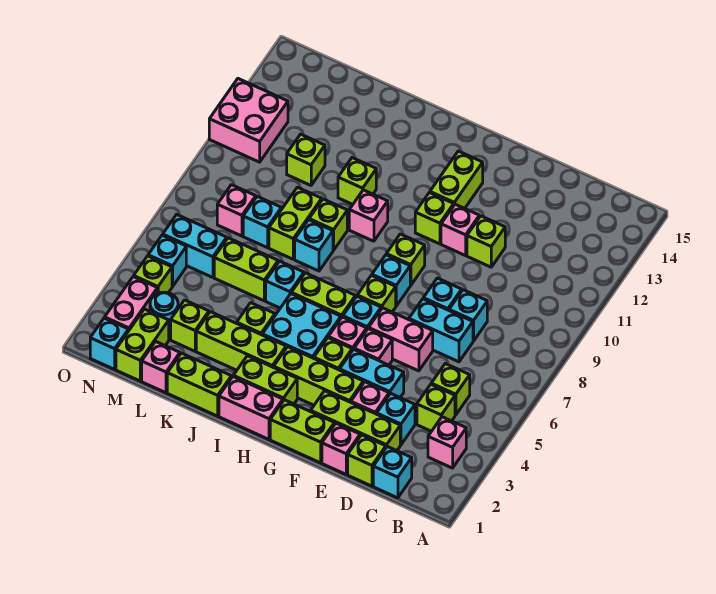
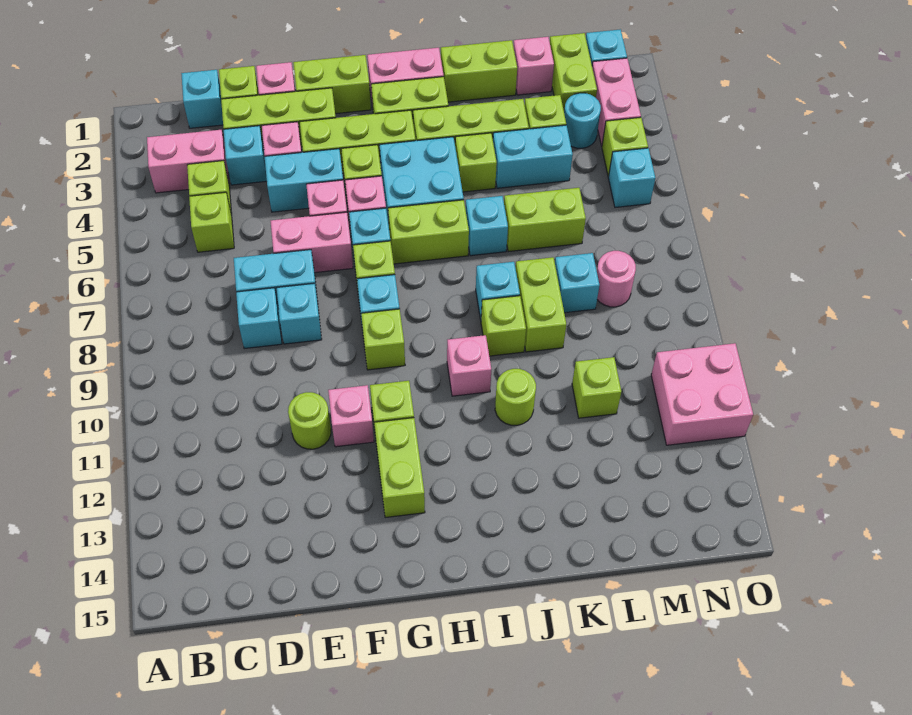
pink brick B3 level 1 -> pink brick B3:C3 level 1
lime brick E11 level 1 -> lime round brick E11 level 1
lime brick J11 level 1 -> lime round brick J11 level 1
cyan brick M6:N6 level 1 -> cyan brick K4:L4 level 1
pink brick M8 level 1 -> pink round brick M8 level 1

